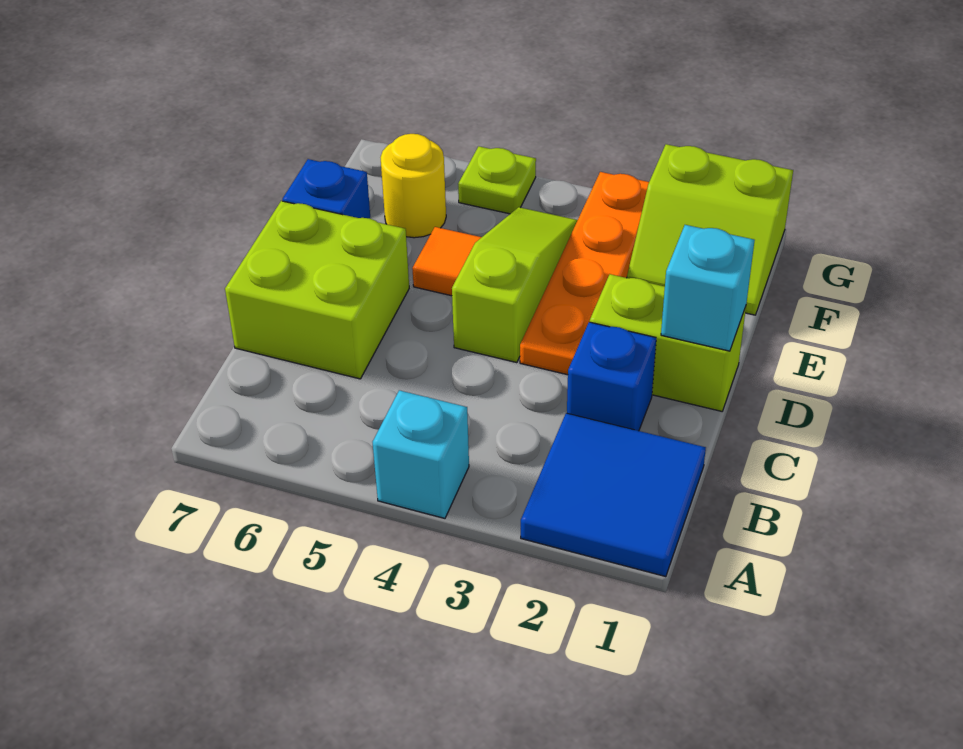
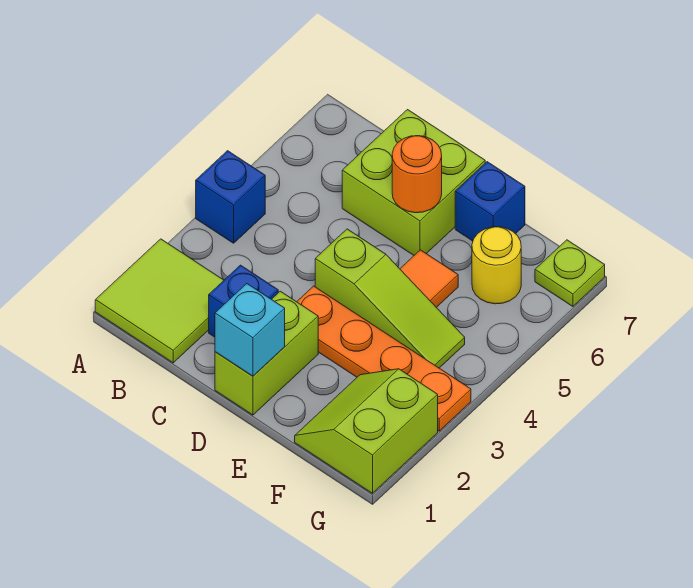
blue tile A1:B2 level 1 -> lime tile A1:B2 level 1
cyan brick A4 level 1 -> blue brick A4 level 1
none -> orange round brick D6 level 2
lime plate G5 level 1 -> lime plate G7 level 1

